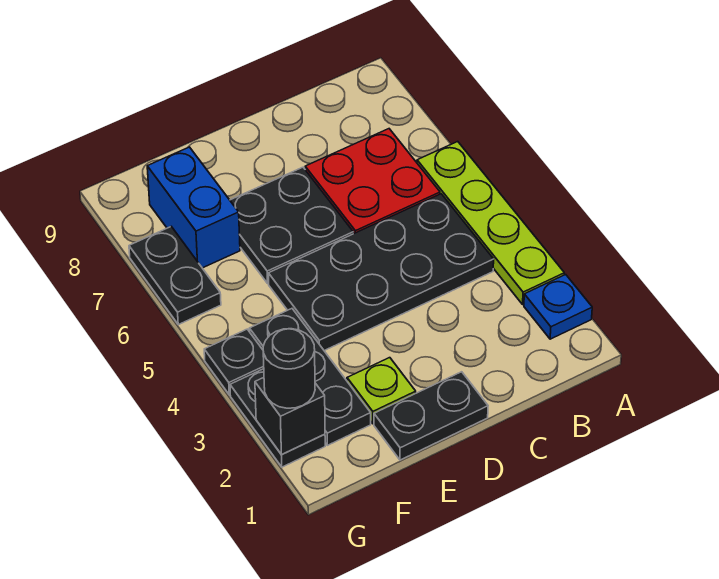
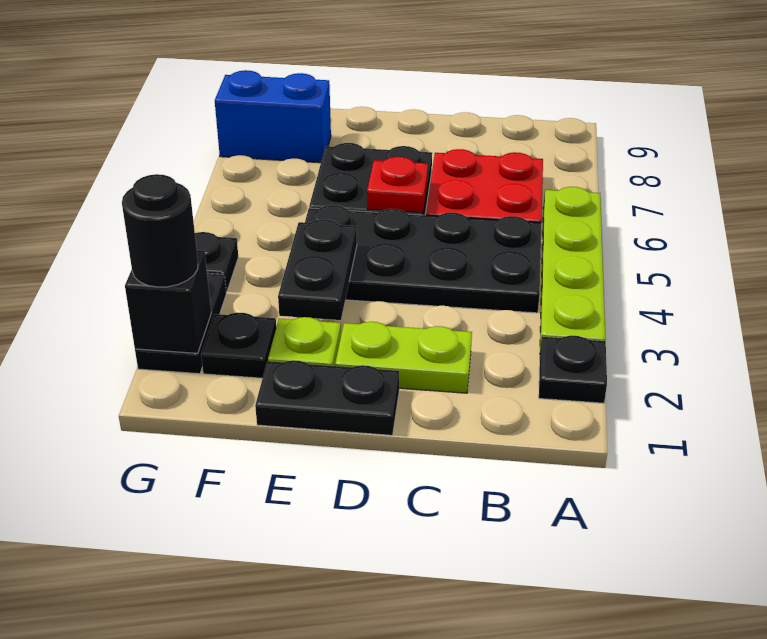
blue plate A2 level 1 -> black plate A2 level 1
none -> lime plate C2:D2 level 1
none -> red plate D6 level 2
black plate F2:F4 level 1 -> black plate F2 level 1
blue brick F7:F8 level 1 -> blue brick F8:G8 level 1
black plate G6:G7 level 1 -> black plate E3:E4 level 2

